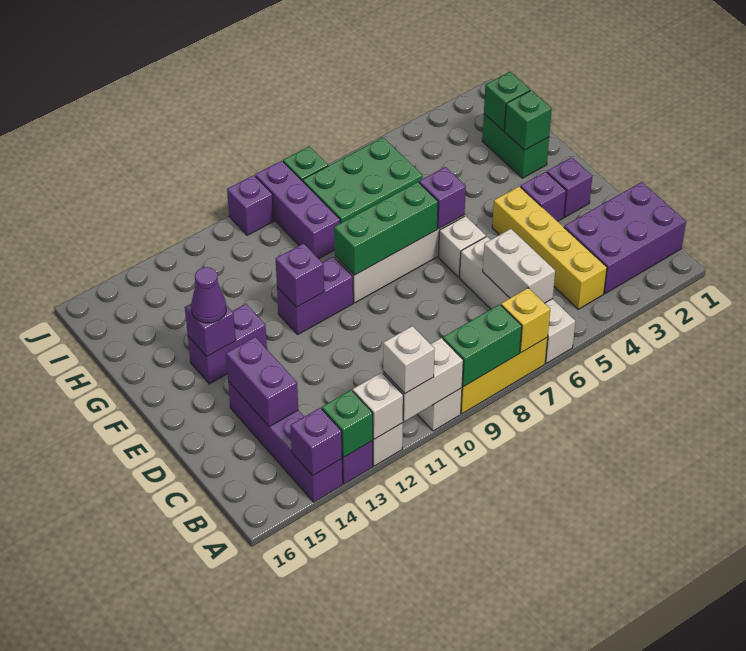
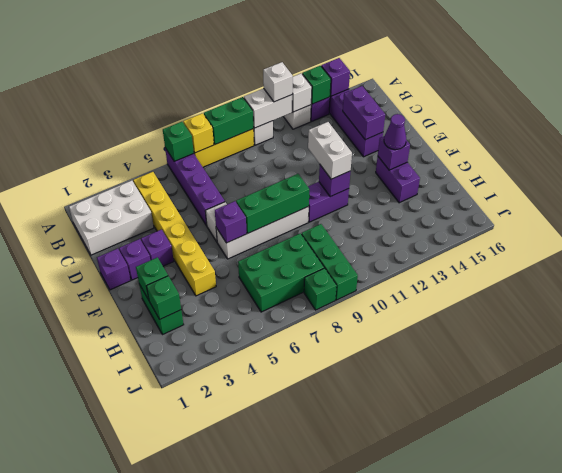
white brick A6:D6 level 1 -> purple brick A6:D6 level 1
none -> green brick A6 level 2
purple brick B1:C3 level 1 -> white brick B1:C3 level 1
yellow brick B4:E4 level 1 -> yellow brick B4:G4 level 1
white brick B6:C6 level 2 -> white brick E11:F11 level 3
purple brick F13:F14 level 1 -> purple brick F14:G14 level 1
purple brick H9:J9 level 1 -> green brick H9:J9 level 1
purple brick J10 level 1 -> purple brick E1 level 1

